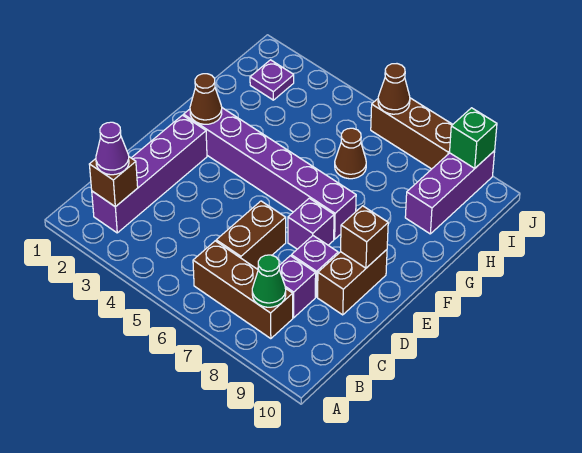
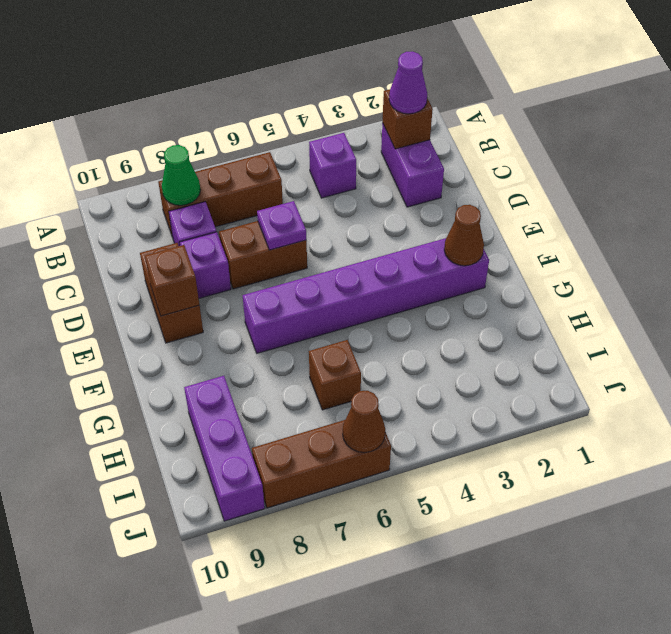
purple brick B2:E2 level 1 -> purple brick B2:C2 level 1
brown brick C6:D6 level 1 -> brown brick D6:D7 level 1
purple brick E7 level 1 -> purple brick B4 level 1
brown cone H6 level 1 -> brown brick H6 level 1
purple plate I2 level 1 -> purple plate D6 level 2
green brick J9 level 2 -> none

